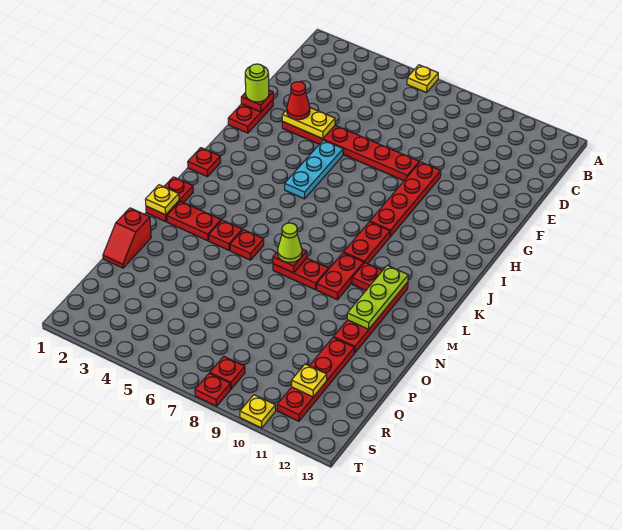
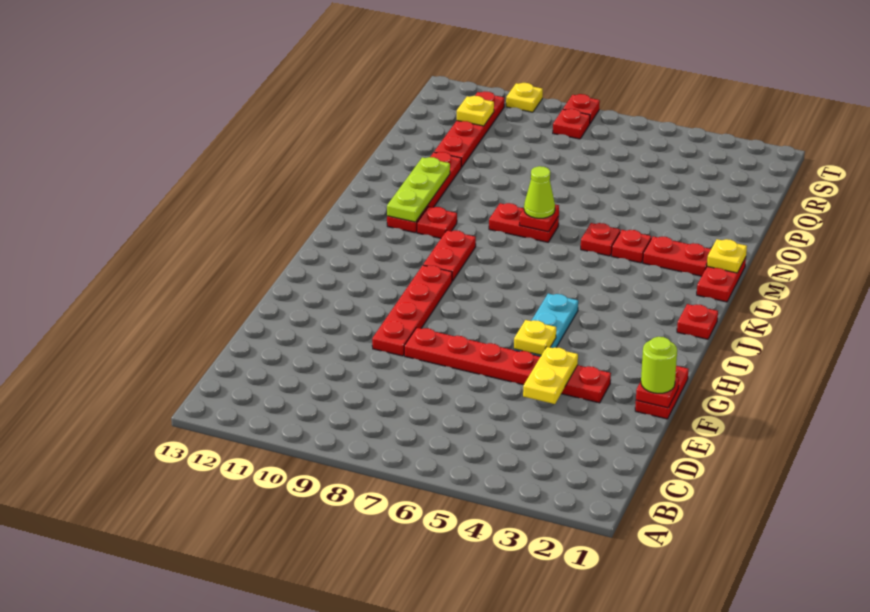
yellow plate A6 level 1 -> yellow plate G5 level 2
yellow plate F3:F4 level 2 -> yellow plate E4:F4 level 2
red cone F3 level 3 -> none
red plate L9:M9 level 1 -> none
red slope O1:P1 level 1 top O -> none

